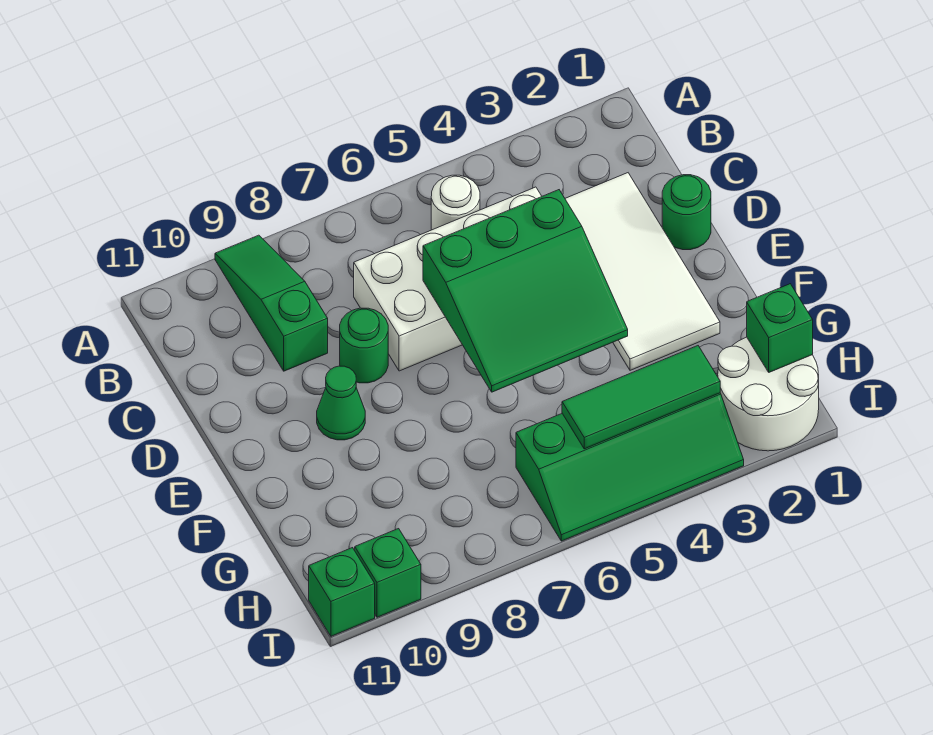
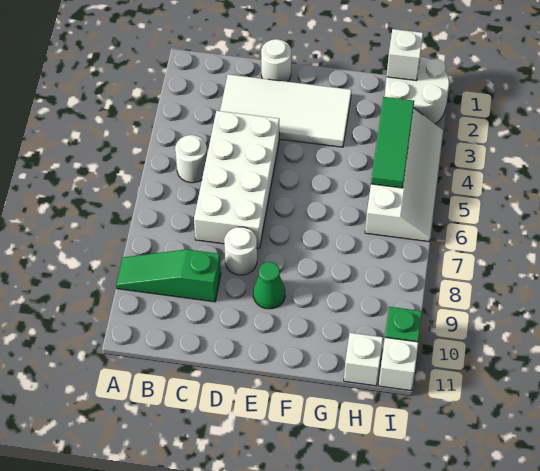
green round brick D1 level 1 -> white round brick D1 level 1
green slope D4:F6 level 2 top D -> none
green round brick D8 level 1 -> white round brick D8 level 1
green brick H1 level 2 -> white brick H1 level 2
green slope H3:I6 level 1 top H -> white slope H3:I6 level 1 top H
none -> white brick H11 level 1
green brick I11 level 1 -> white brick I11 level 1

